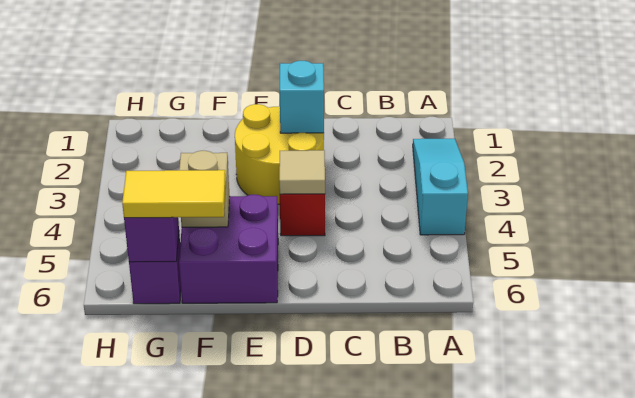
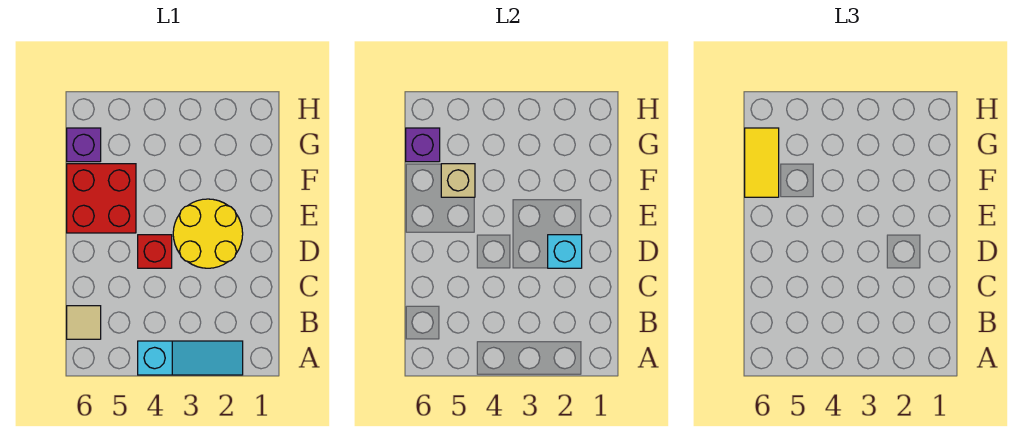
tan tile D4 level 2 -> tan tile B6 level 1
purple brick E5:F6 level 1 -> red brick E5:F6 level 1

